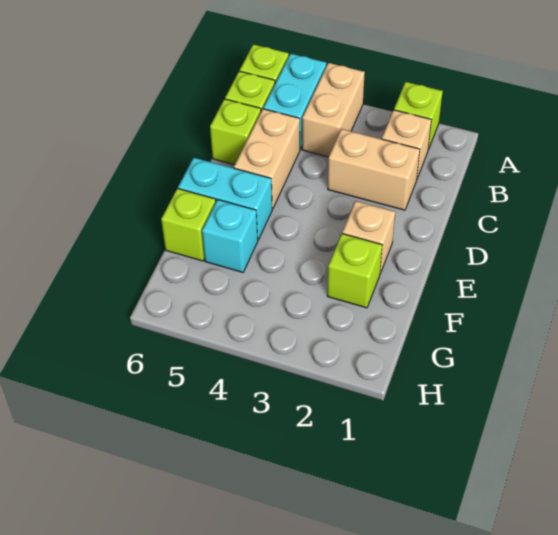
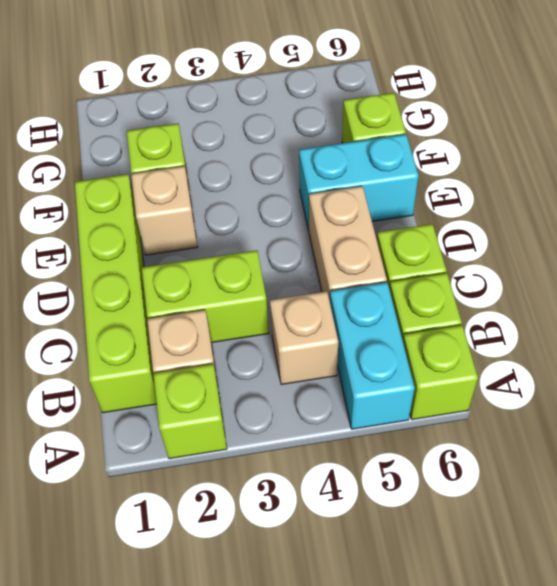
tan brick A4:B4 level 1 -> tan brick B4 level 1
none -> lime brick B1:E1 level 1
tan brick C2:C3 level 1 -> lime brick C2:C3 level 1
cyan brick F5 level 1 -> none

